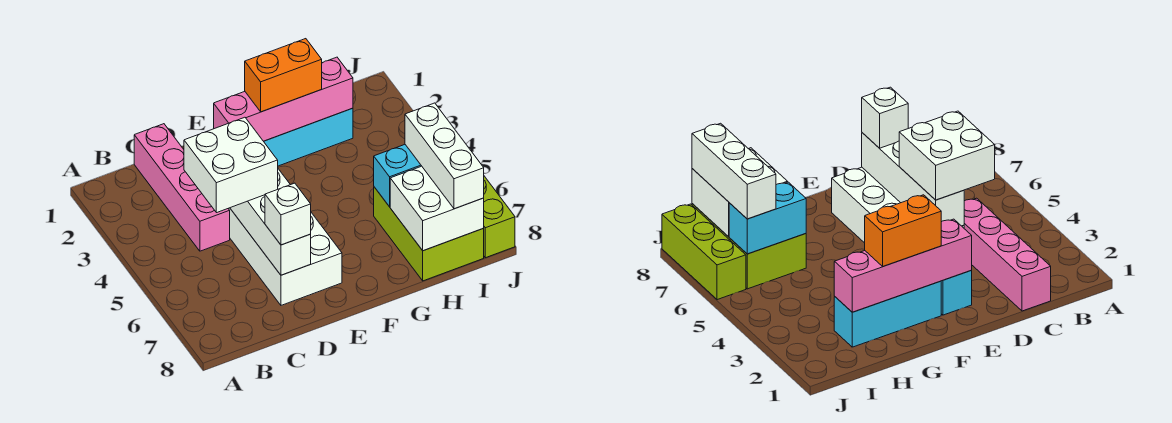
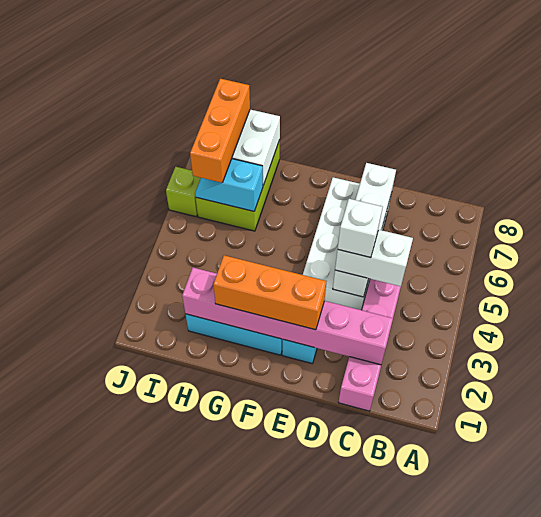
white brick C4:D5 level 3 -> white brick C4:D4 level 3
white brick D7 level 3 -> white brick D4 level 4
pink brick E2:H2 level 2 -> pink brick C2:H2 level 2
orange brick F2:G2 level 3 -> orange brick E2:G2 level 3
cyan brick H6:I6 level 2 -> cyan slope H6:I6 level 2 top H
white brick I6:I8 level 3 -> orange brick I6:I8 level 3
lime brick J6:J8 level 1 -> lime brick J6 level 1

